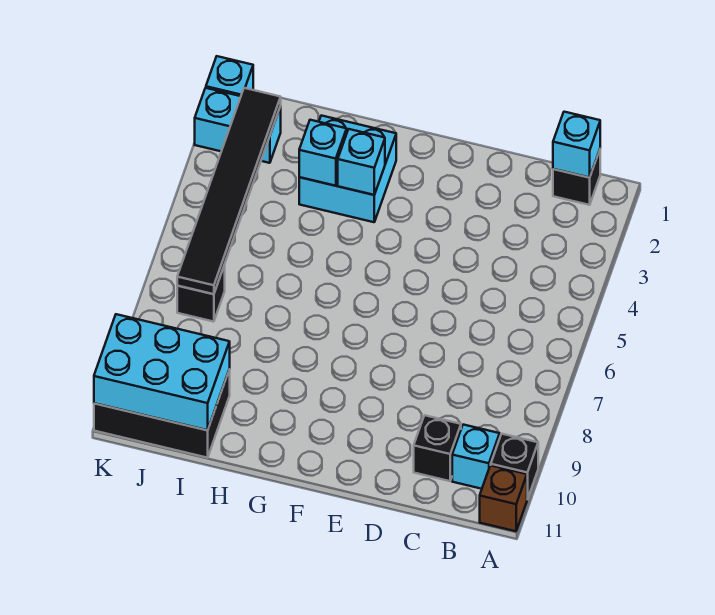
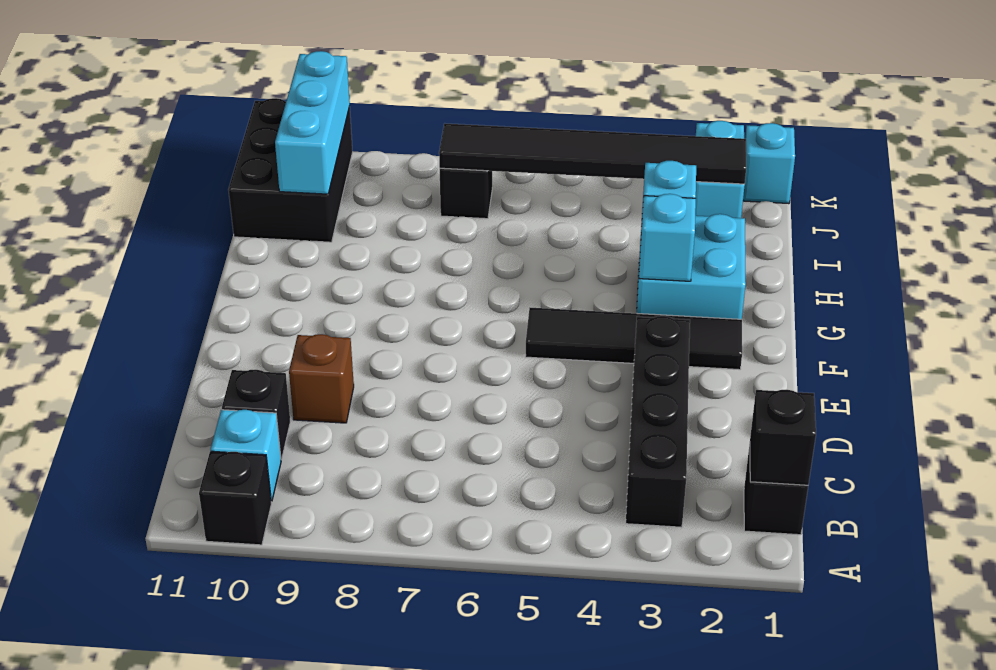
brown brick A11 level 1 -> brown brick D9 level 1
cyan brick B1 level 2 -> black brick B1 level 2
none -> black brick B3:E3 level 1
none -> black tile F2:F5 level 1
cyan brick I10:K11 level 2 -> cyan brick I10:K10 level 2

